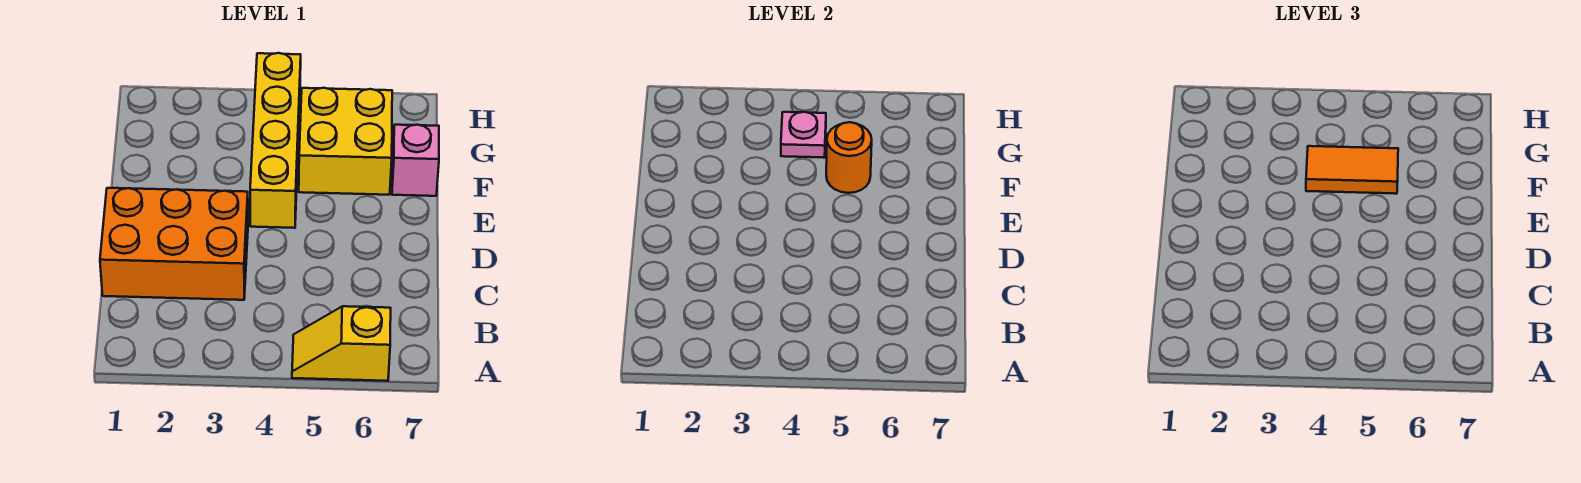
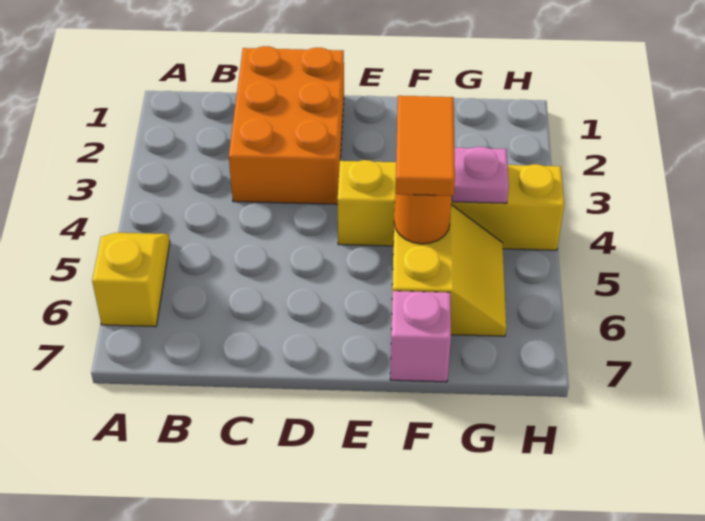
yellow brick F5:G6 level 1 -> yellow slope F5:G6 level 1 top F

